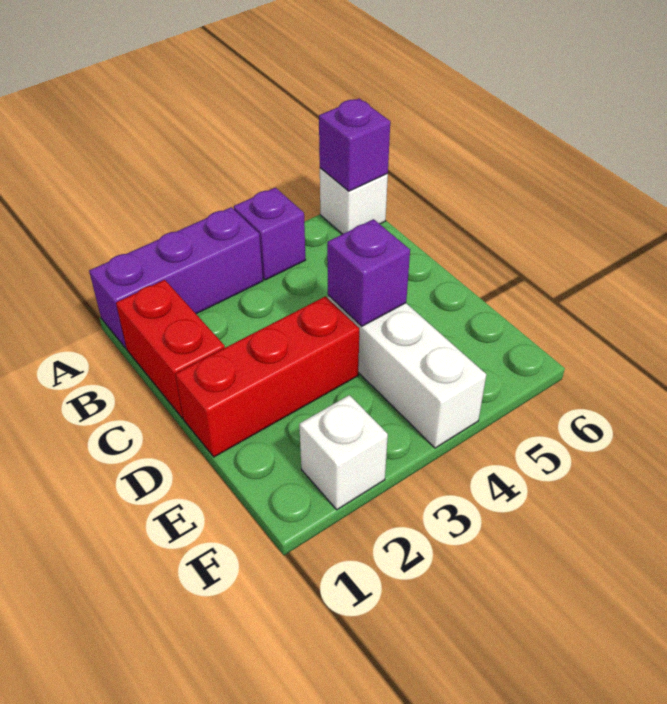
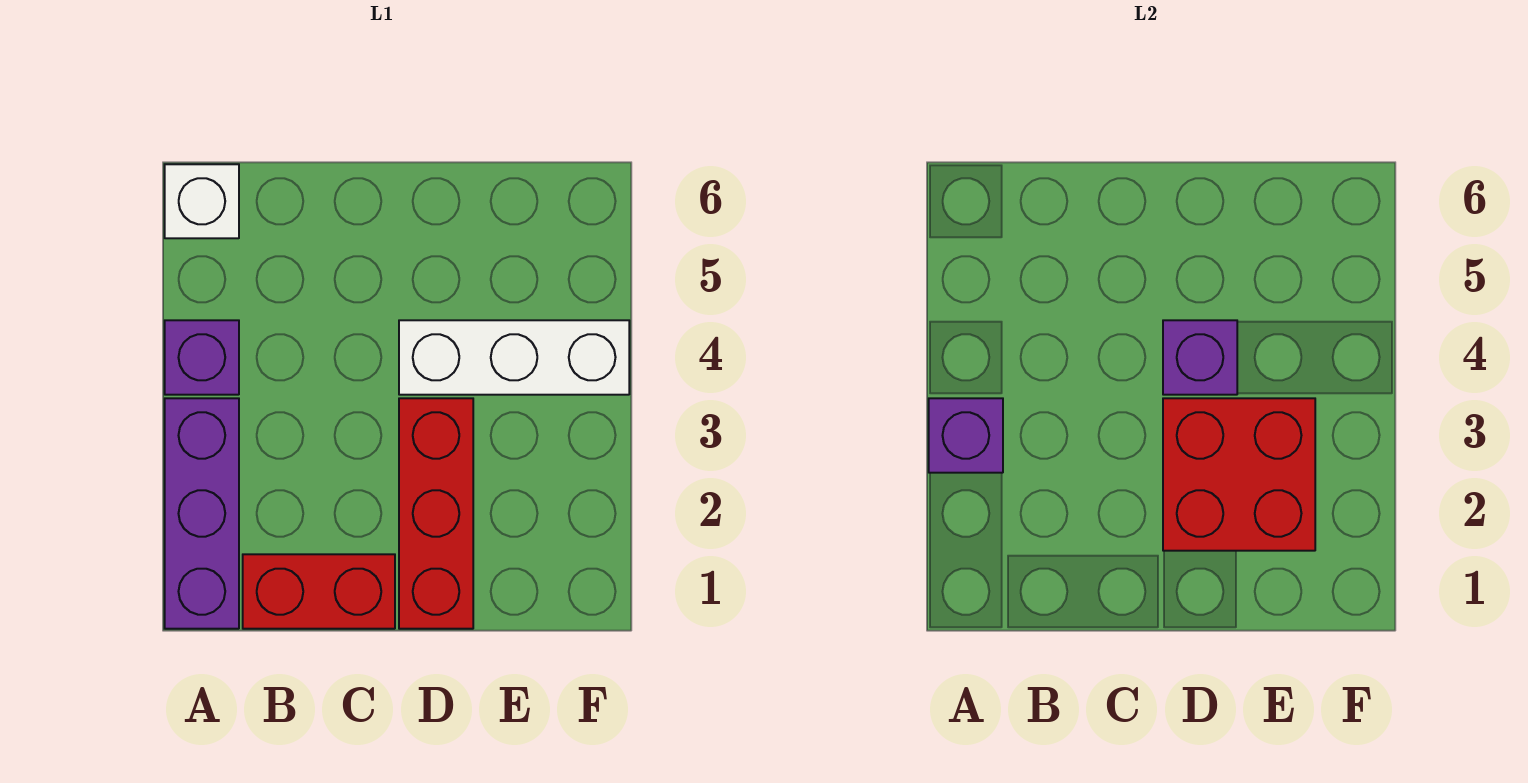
purple brick A6 level 2 -> purple brick A3 level 2
none -> red brick D2:E3 level 2
white brick F2 level 1 -> none

